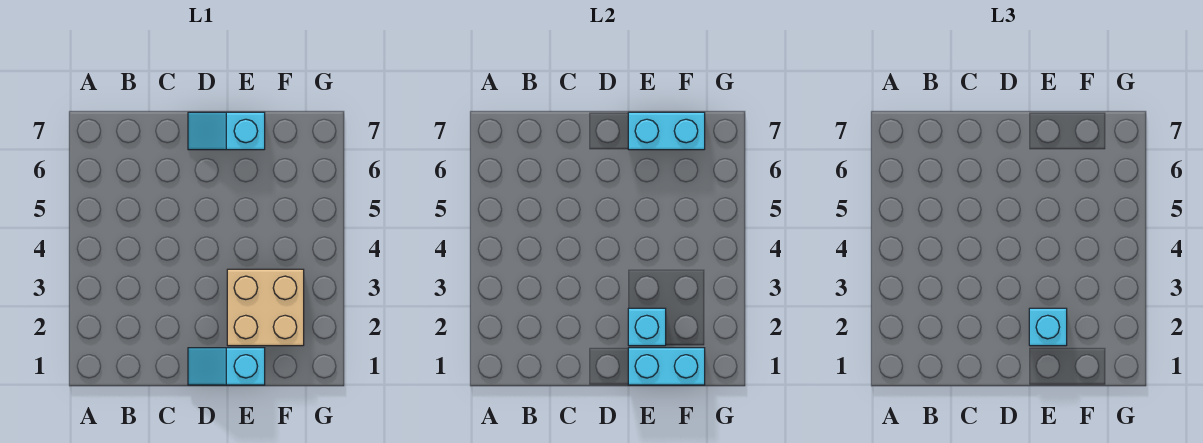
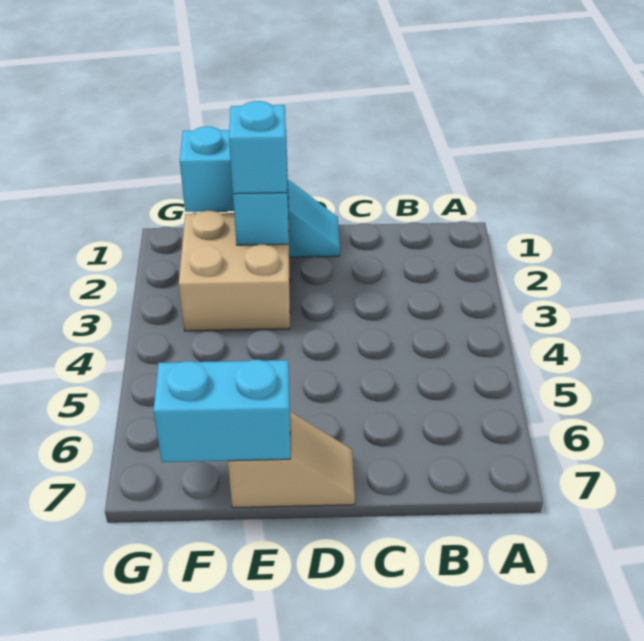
cyan slope D7:E7 level 1 top E -> tan slope D7:E7 level 1 top E

